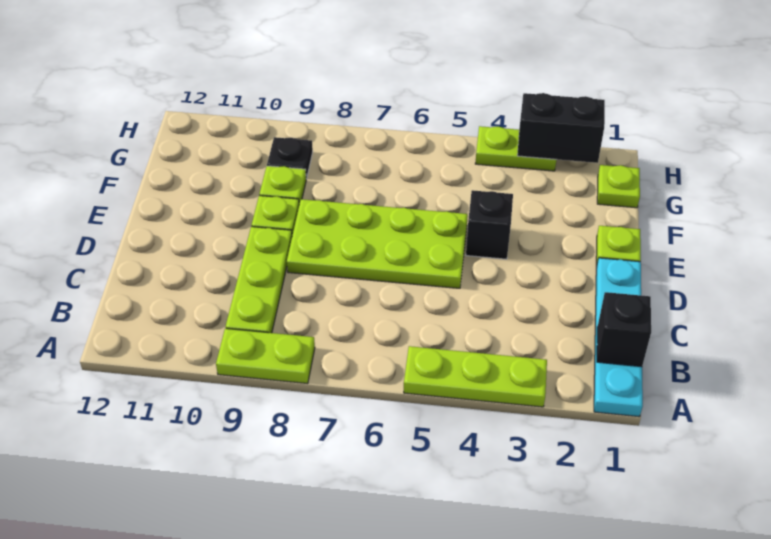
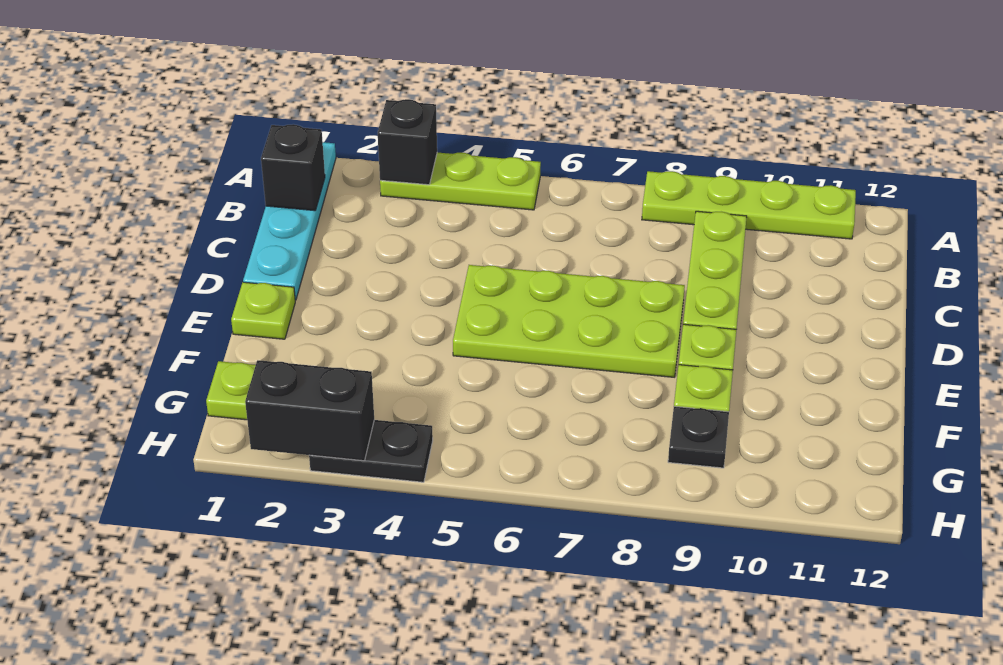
lime plate A8:A9 level 1 -> lime plate A8:A11 level 1
black brick E4 level 1 -> black brick A3 level 2
lime plate H3:H4 level 1 -> black plate H3:H4 level 1

